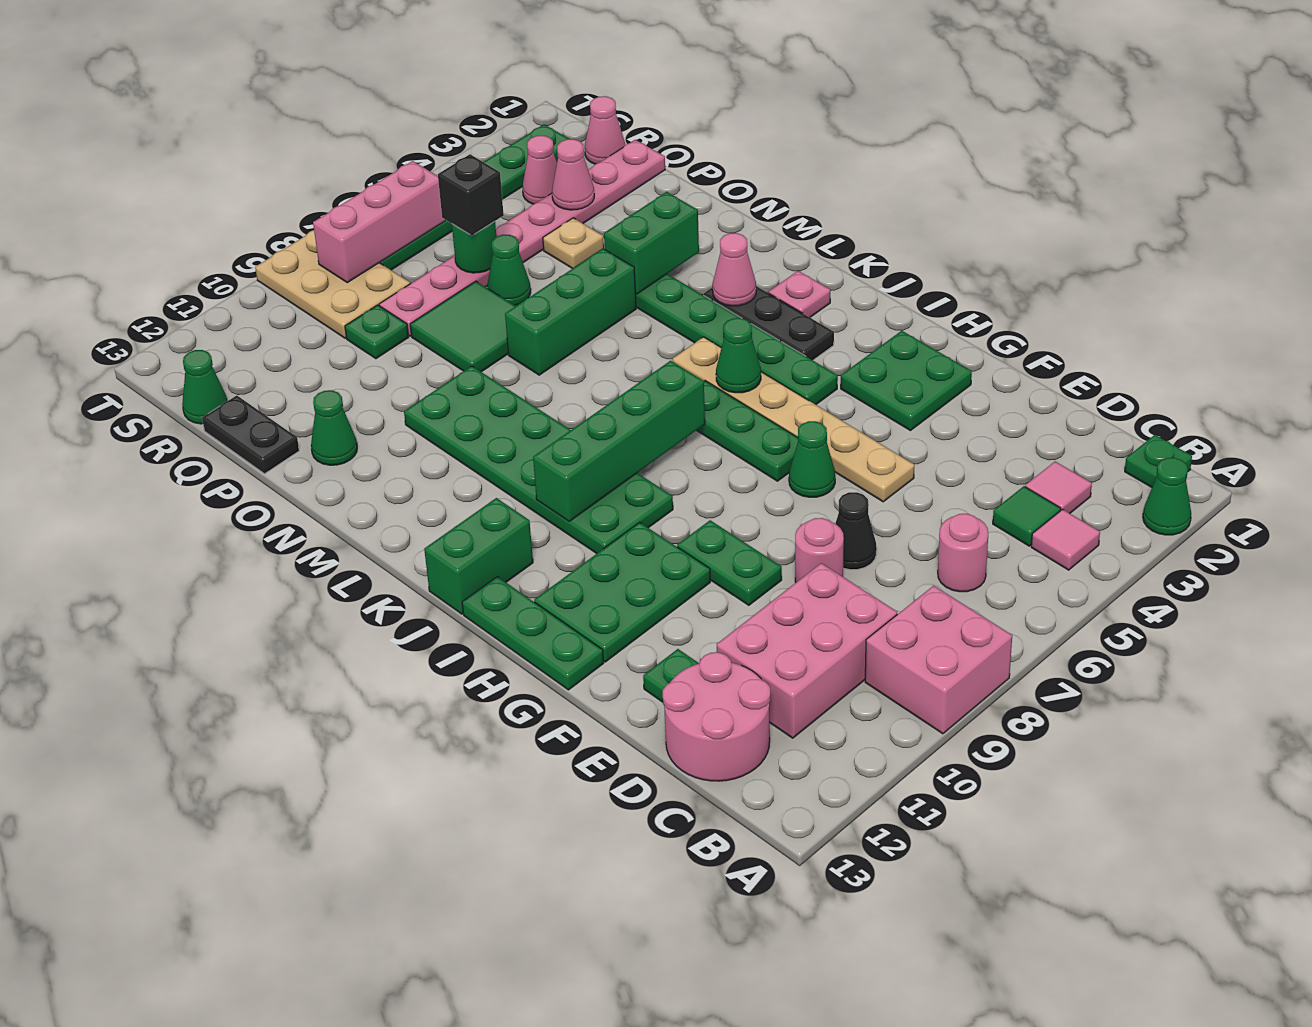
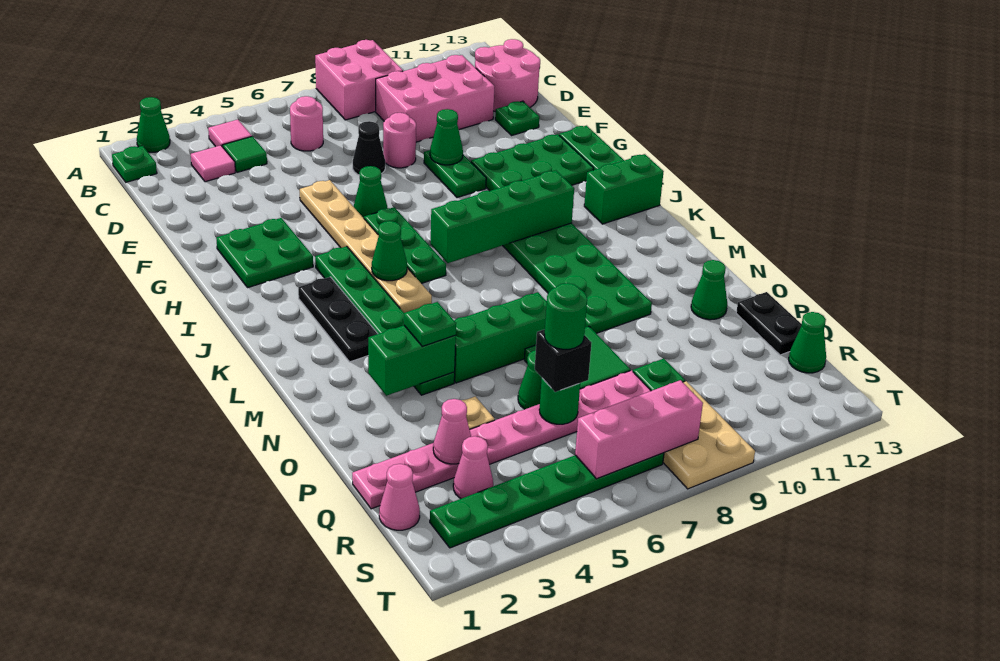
none -> green cone F9 level 2
pink plate K2 level 1 -> none
pink cone L3 level 2 -> none
none -> green plate N4 level 3
none -> green round brick Q6 level 4

